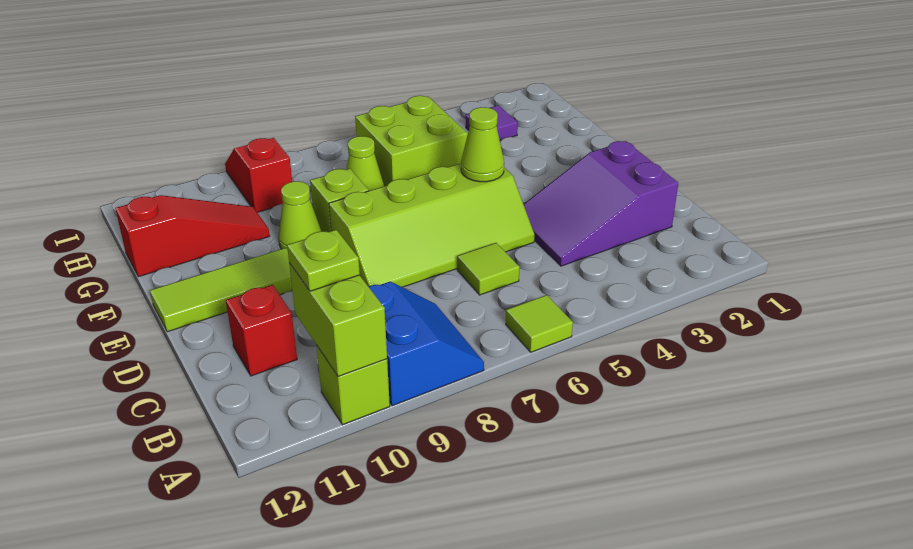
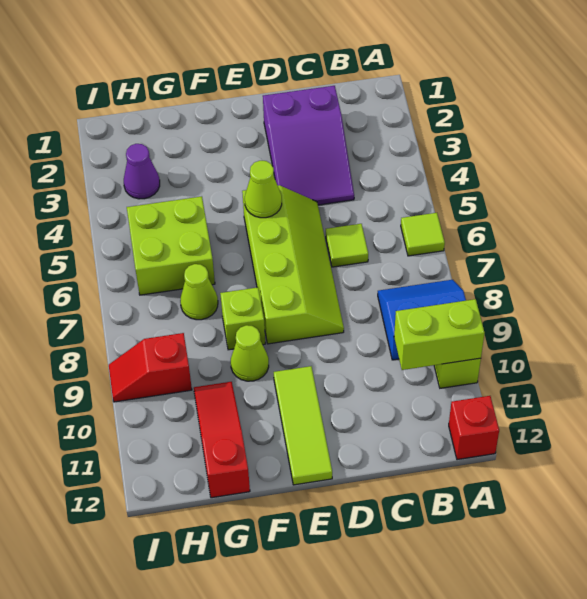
lime plate B10 level 3 -> none
red brick C11 level 1 -> red brick A12 level 1
purple tile H3 level 1 -> purple cone H3 level 1

